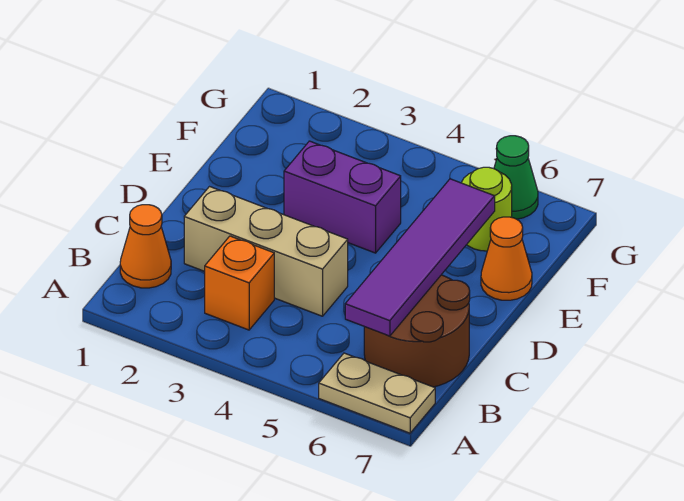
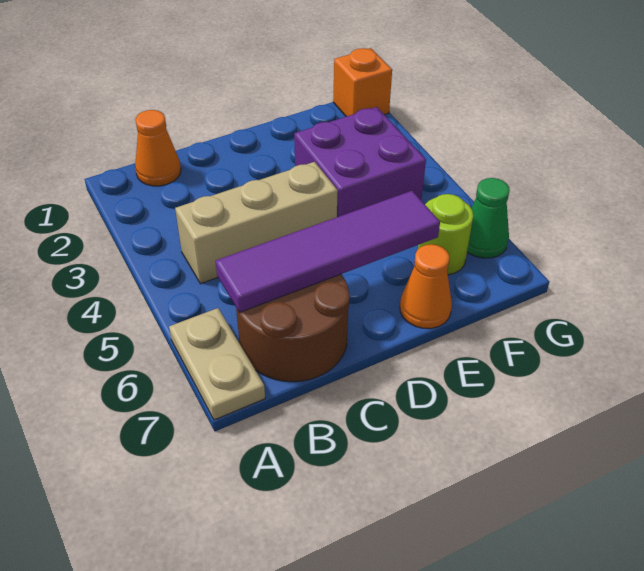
orange brick B3 level 1 -> orange brick G1 level 1
tan brick C2:C4 level 1 -> tan brick B4:D4 level 1
purple brick E3:E4 level 1 -> purple brick E3:F4 level 1

